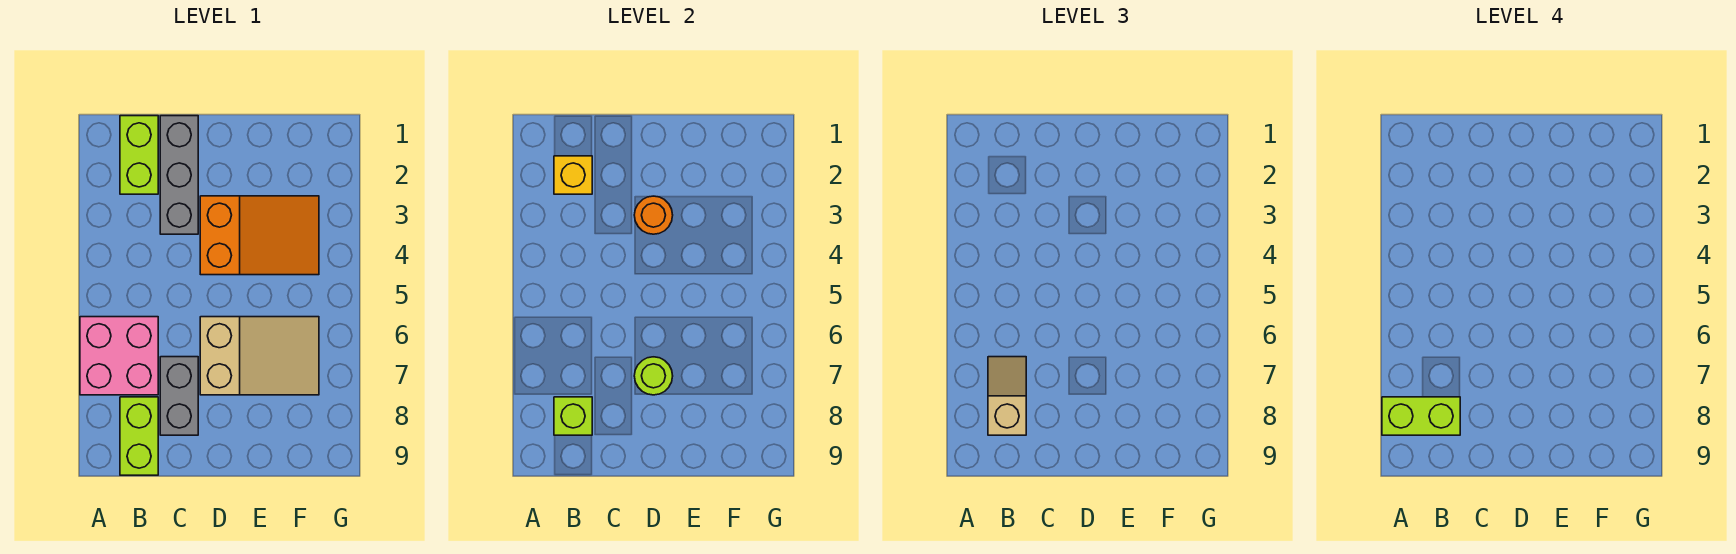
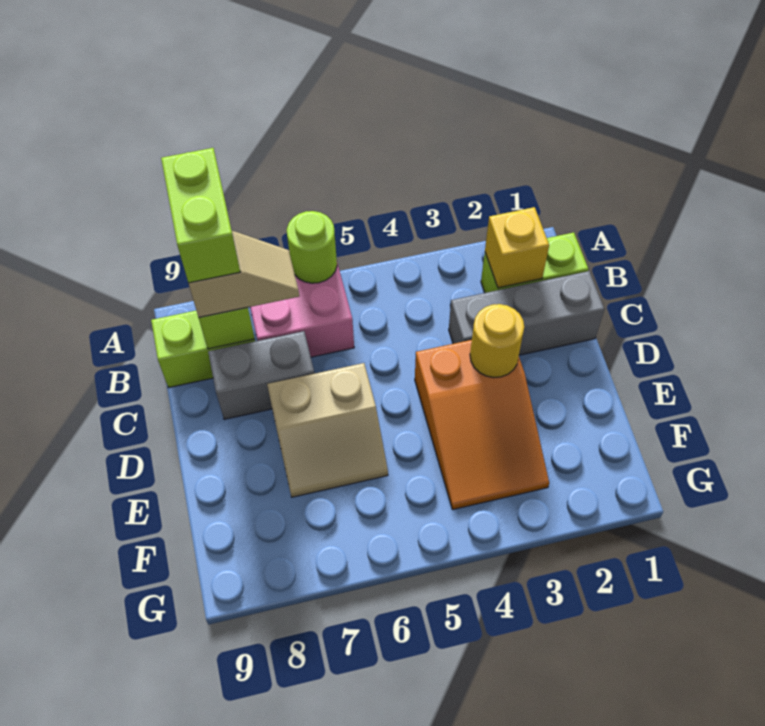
orange round brick D3 level 2 -> yellow round brick D3 level 2
tan slope D6:F7 level 1 top D -> tan slope D6:E7 level 1 top D
lime round brick D7 level 2 -> lime round brick A6 level 2

